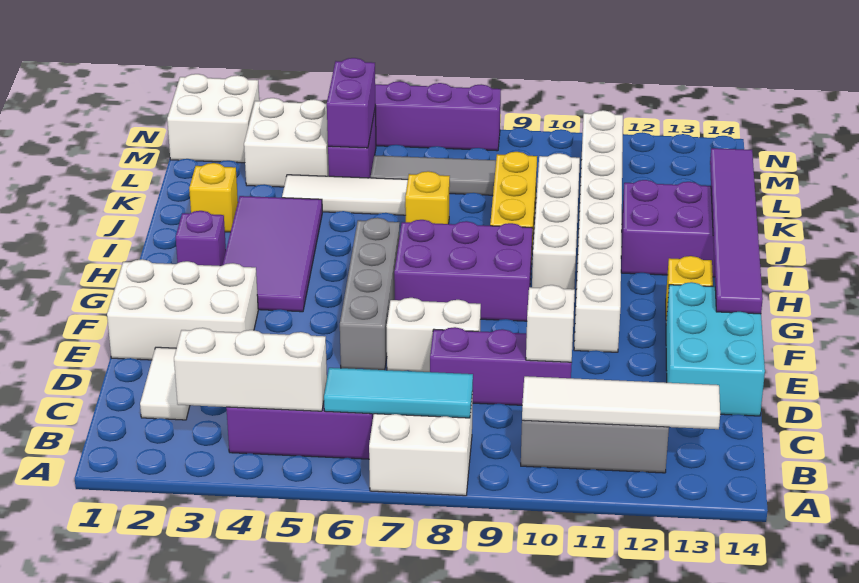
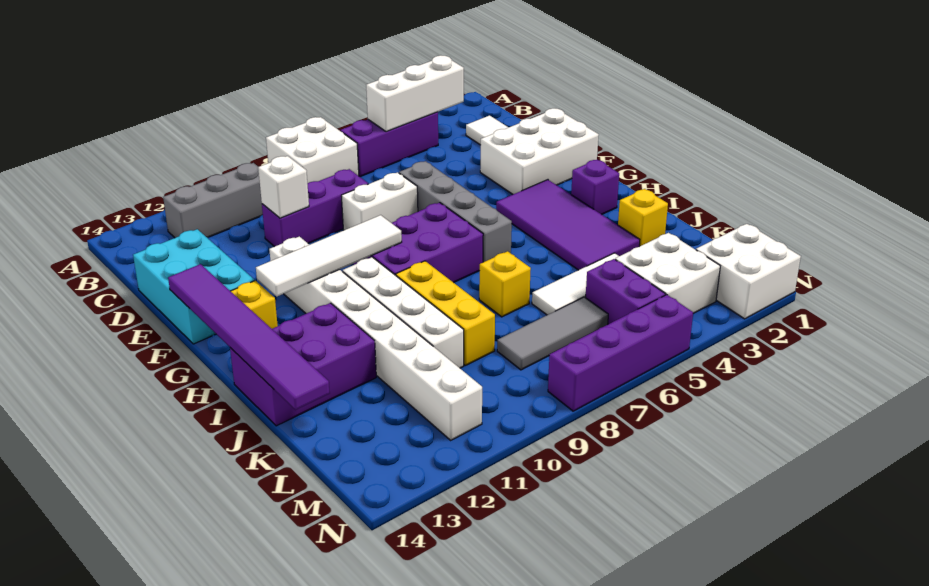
cyan tile B6:B8 level 2 -> none
white tile B10:B13 level 2 -> white tile G9:G12 level 2
purple brick L5:M5 level 2 -> none

